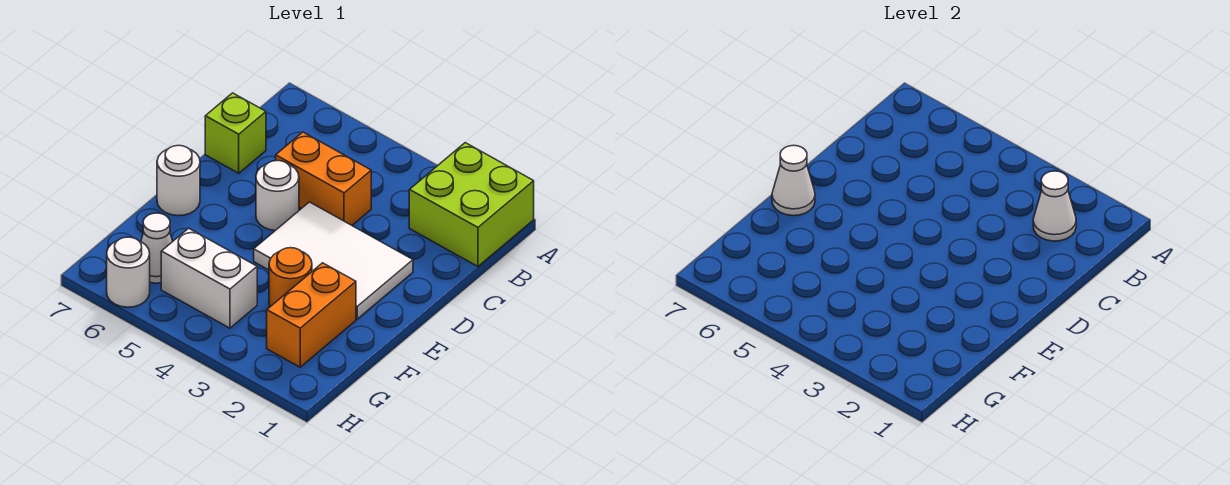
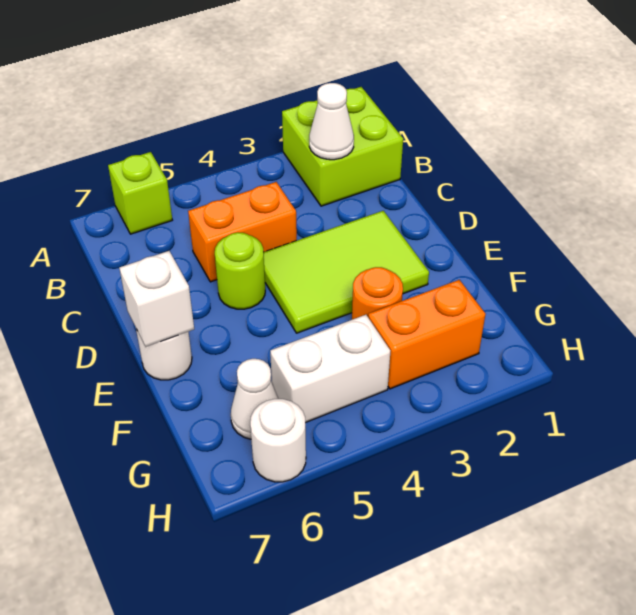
lime brick C7 level 1 -> lime brick A6 level 1
white tile D2:E4 level 1 -> lime tile D2:E4 level 1
white round brick D5 level 1 -> lime round brick D5 level 1
white cone E7 level 2 -> white brick E7 level 2
orange brick F2:G2 level 1 -> orange brick G2:G3 level 1

